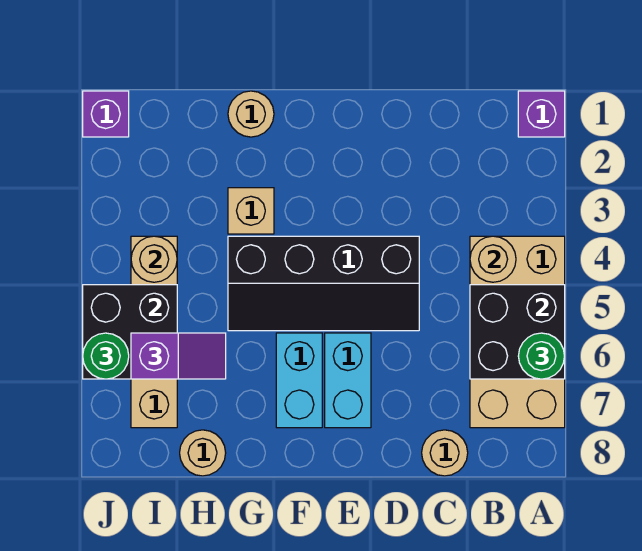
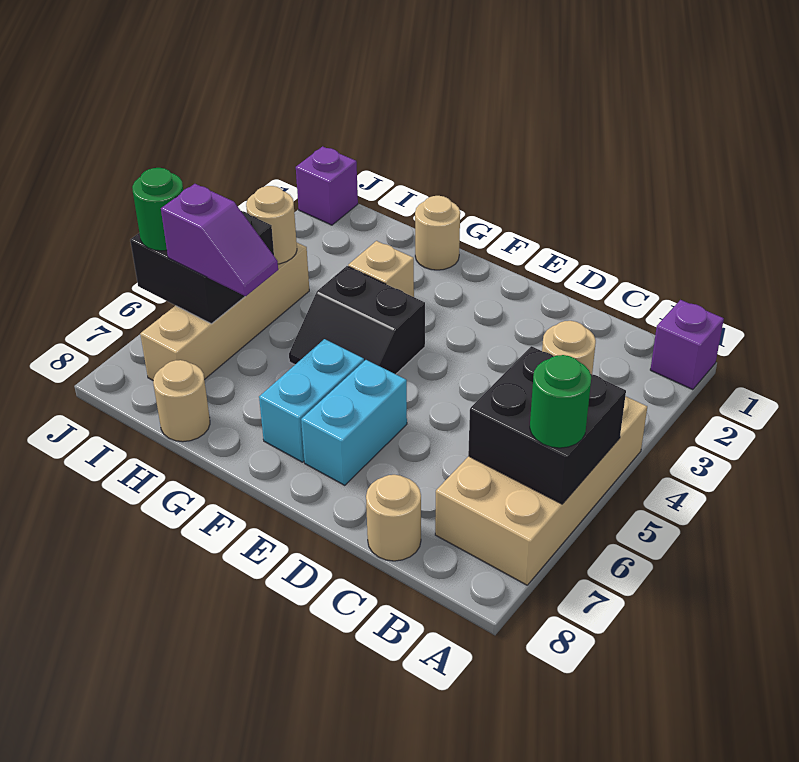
black slope D4:G5 level 1 top 4 -> black slope F4:G5 level 1 top 4

